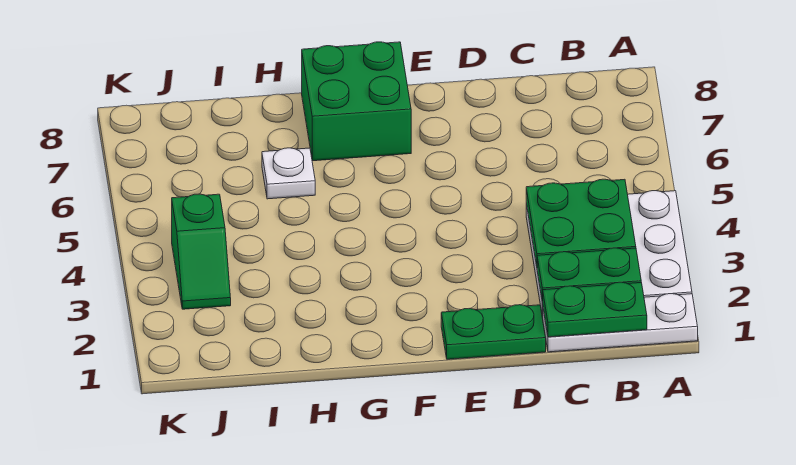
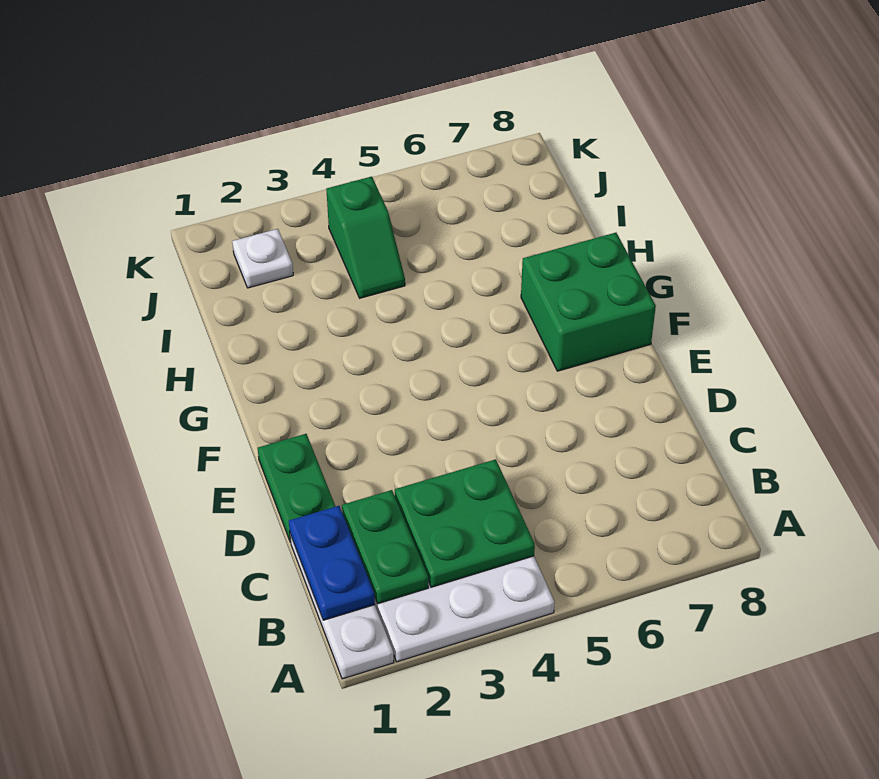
green plate B1:C1 level 2 -> blue plate B1:C1 level 2
white plate H6 level 1 -> white plate J2 level 1
green slope J3:J4 level 1 top 4 -> green slope I4:J4 level 1 top J

